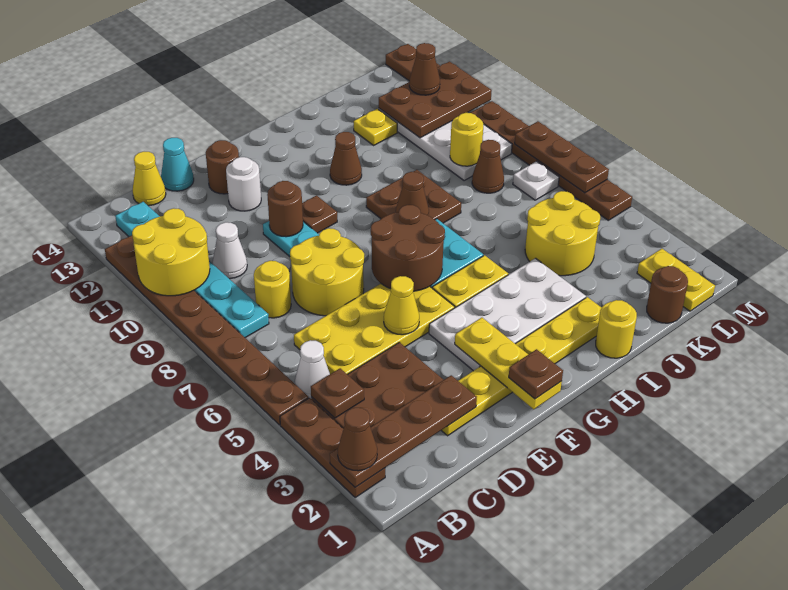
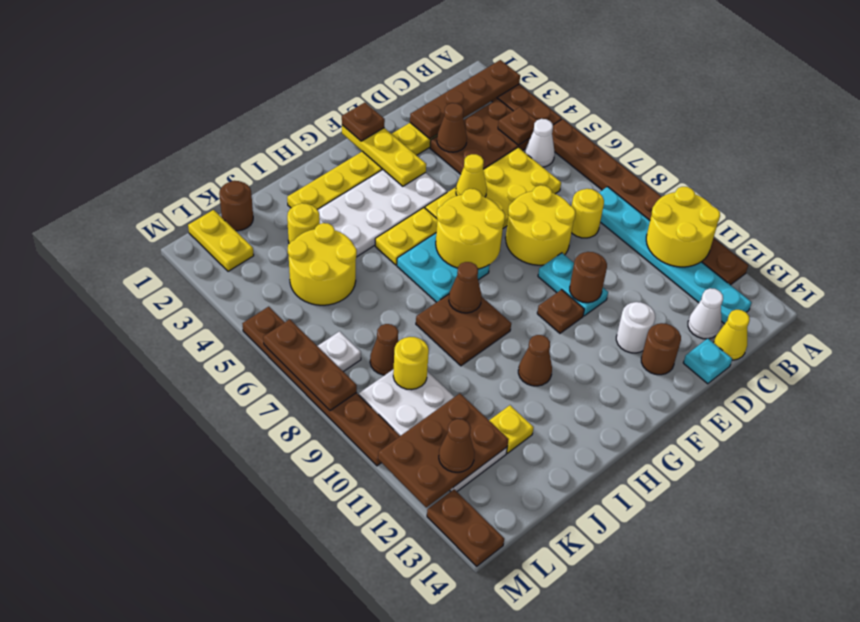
brown cone A2 level 3 -> brown cone D3 level 2
white cone C10 level 1 -> white cone C13 level 1
cyan cone D14 level 1 -> cyan plate D14 level 1
brown round brick F6:G7 level 2 -> yellow round brick F6:G7 level 2
yellow round brick I1 level 1 -> yellow round brick J3 level 1

